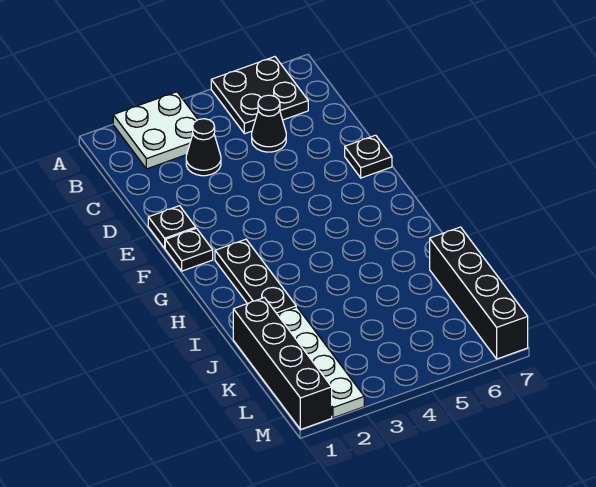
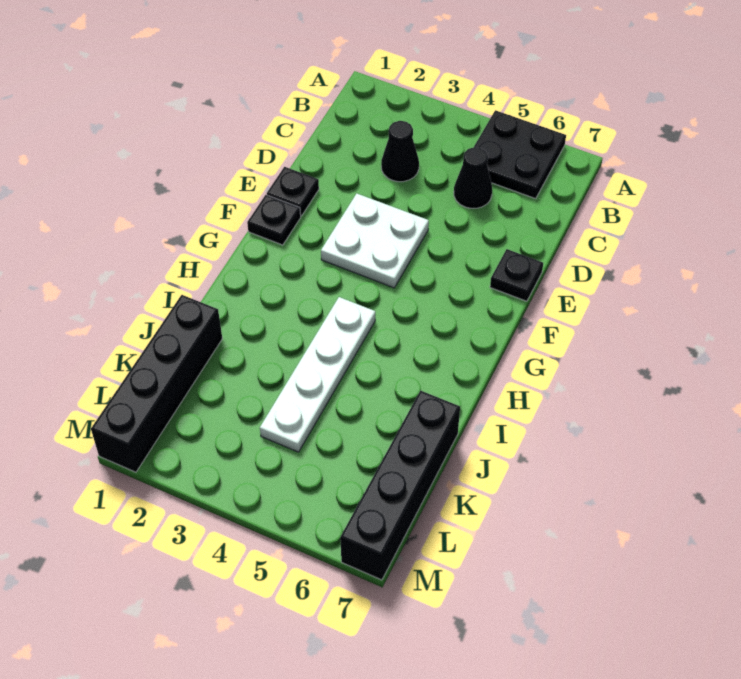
white plate A2:B3 level 1 -> white plate E3:F4 level 1
black plate G2:I2 level 1 -> none
white plate J2:M2 level 1 -> white plate H4:K4 level 1

